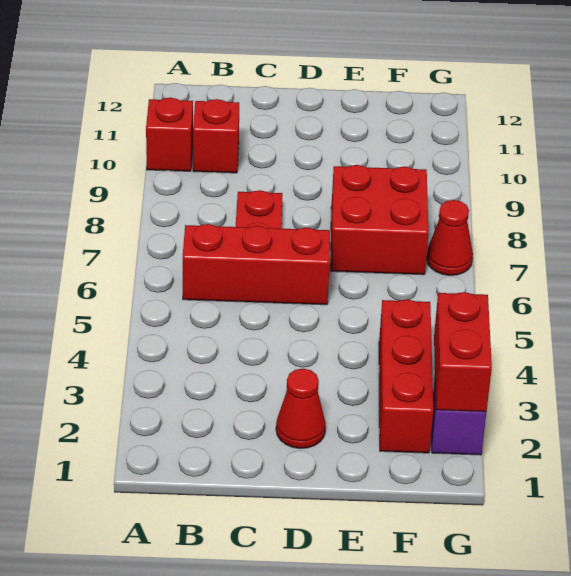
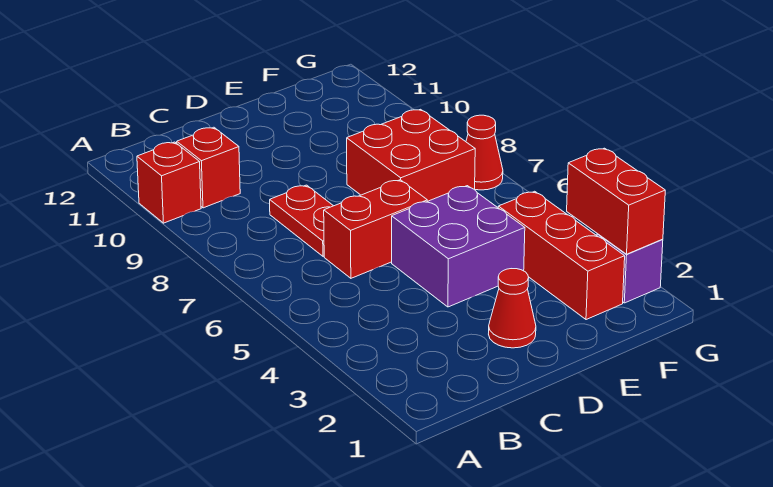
red brick B6:D6 level 1 -> red brick C6:D6 level 1
none -> purple brick D4:E5 level 1

